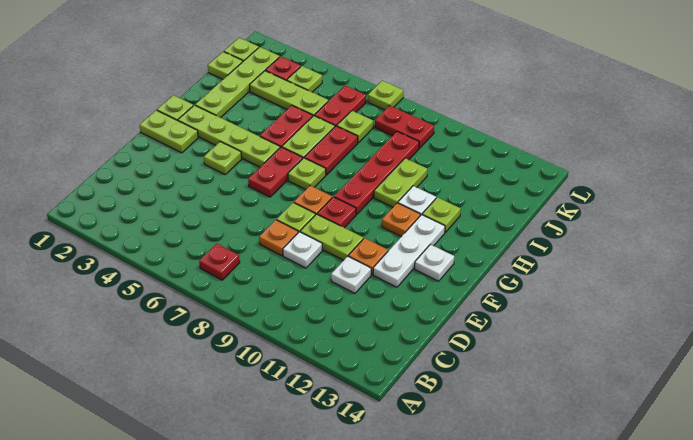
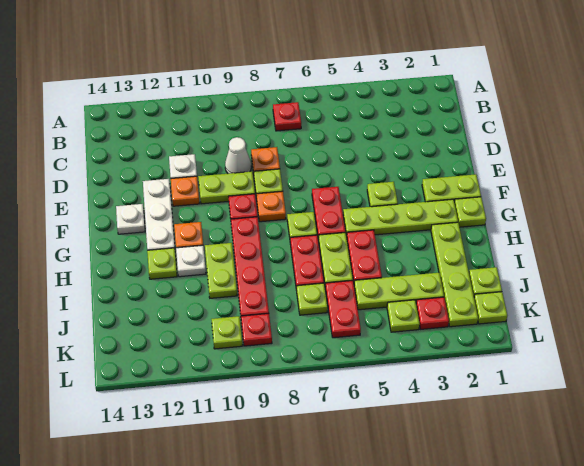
white plate D9 level 1 -> white cone D9 level 1
red plate K8:K9 level 1 -> red plate K9 level 1
lime plate L7 level 1 -> lime plate K10 level 1

